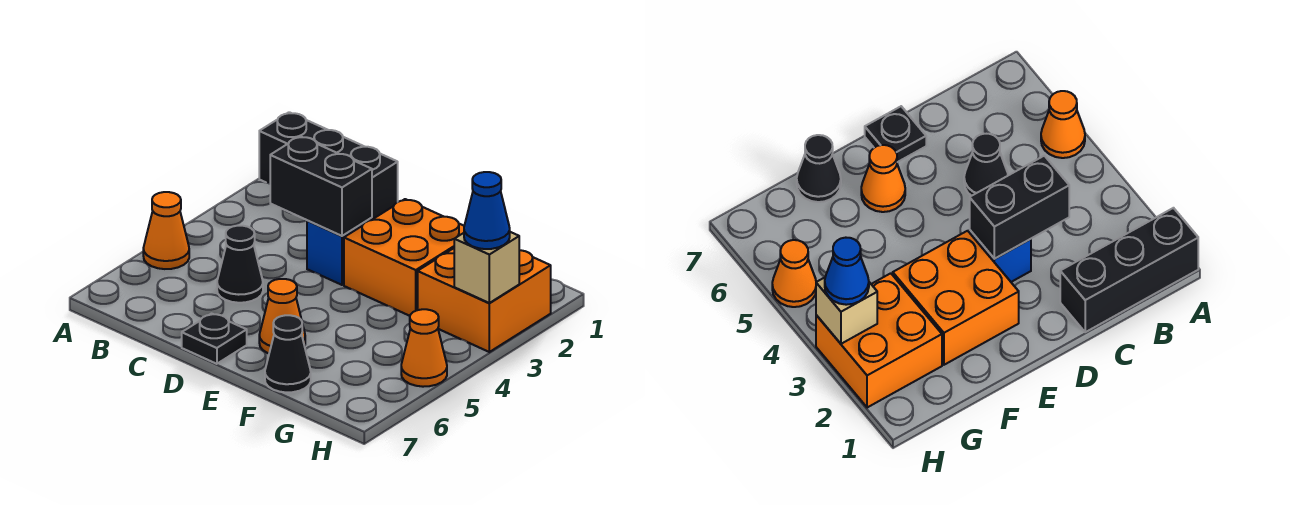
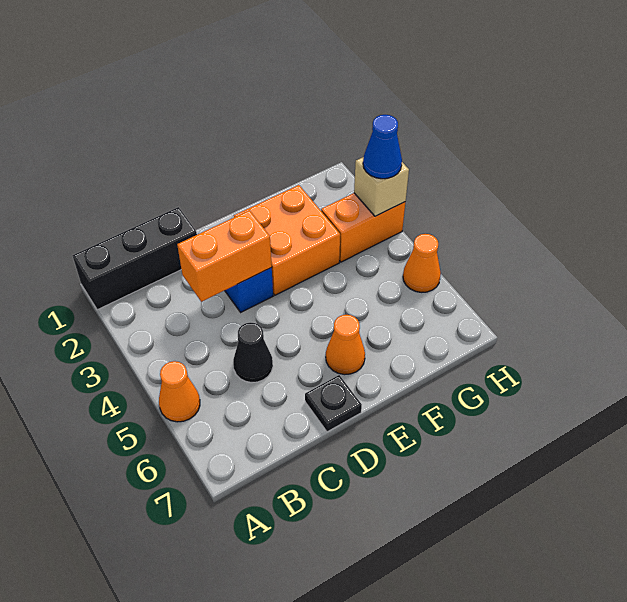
black brick C3:D3 level 2 -> orange brick C3:D3 level 2
black cone F7 level 1 -> none
orange brick G2:H3 level 1 -> orange brick G3:H3 level 1

